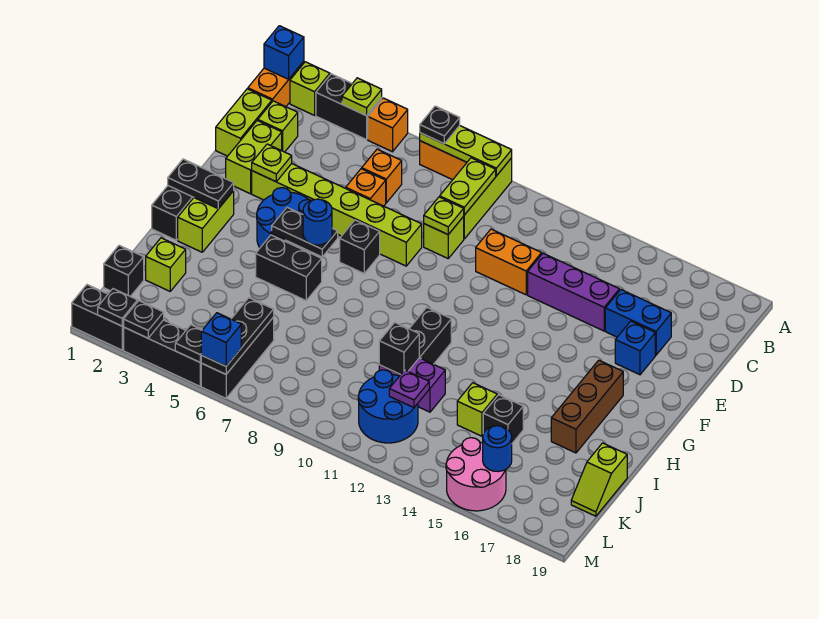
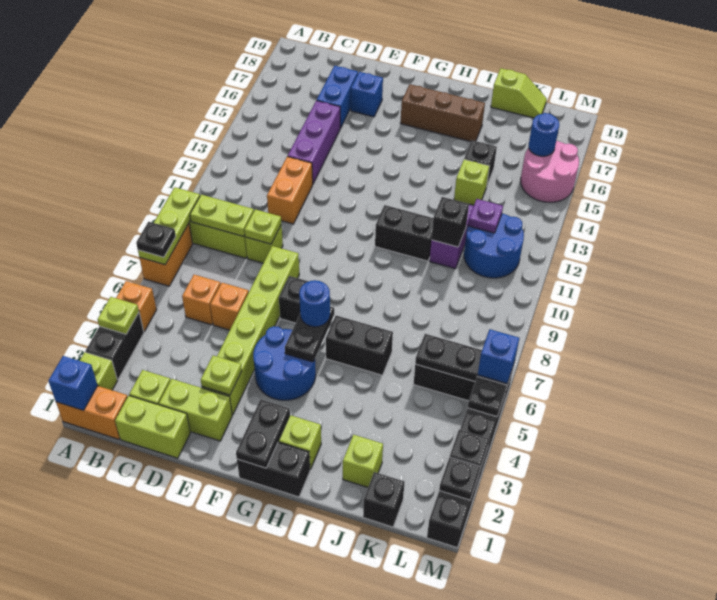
black brick H5:H6 level 1 -> black brick H6:I6 level 1

